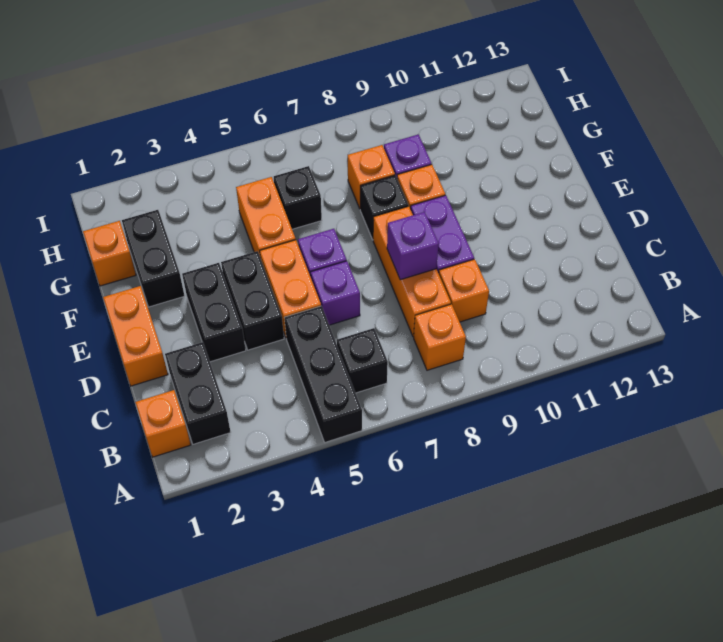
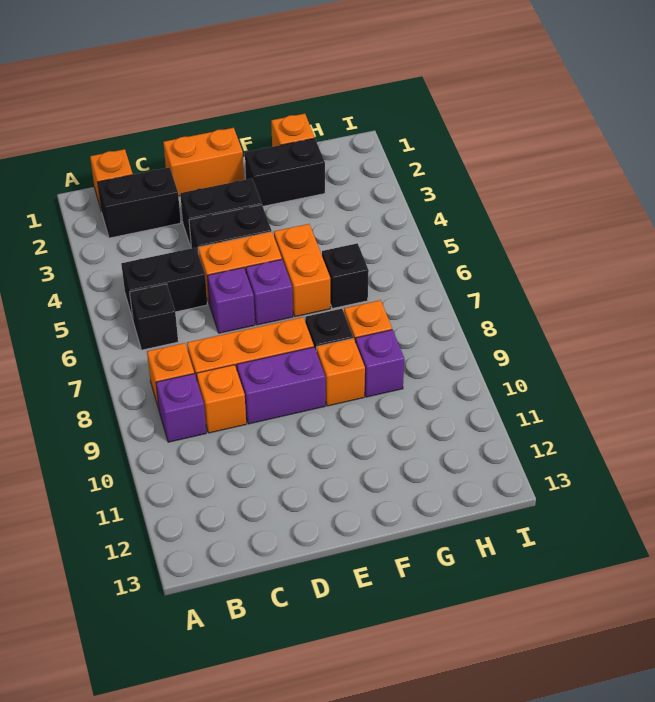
black brick A5:C5 level 1 -> black brick B5:C5 level 1
purple brick D8 level 2 -> purple brick B9 level 1
orange brick F5:G5 level 1 -> orange brick F5:F6 level 1

